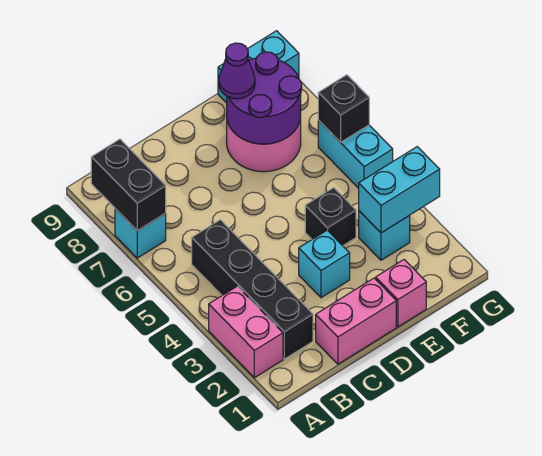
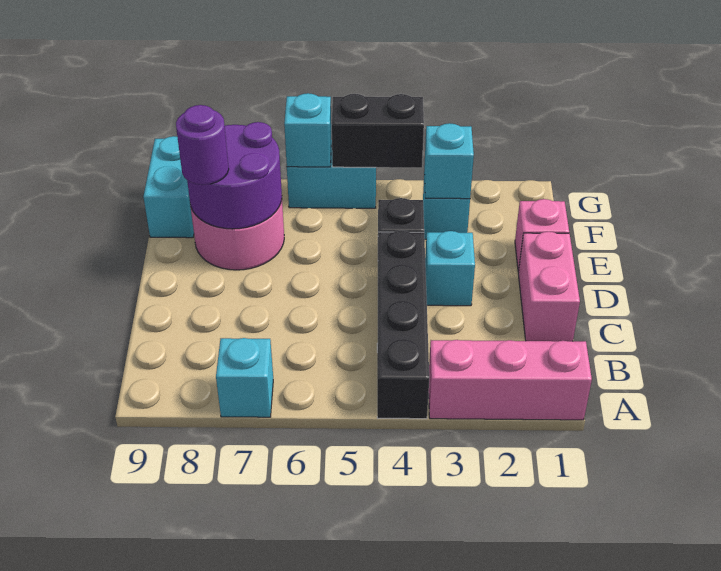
pink brick A2:A3 level 1 -> pink brick A1:A3 level 1
black brick A7:A8 level 2 -> black brick G4:G5 level 2
black brick B2:B5 level 1 -> black brick A4:D4 level 1
purple cone E8 level 3 -> purple round brick E8 level 3
cyan brick F3:G3 level 2 -> cyan brick F3 level 2
black brick G6 level 2 -> cyan brick G6 level 2

